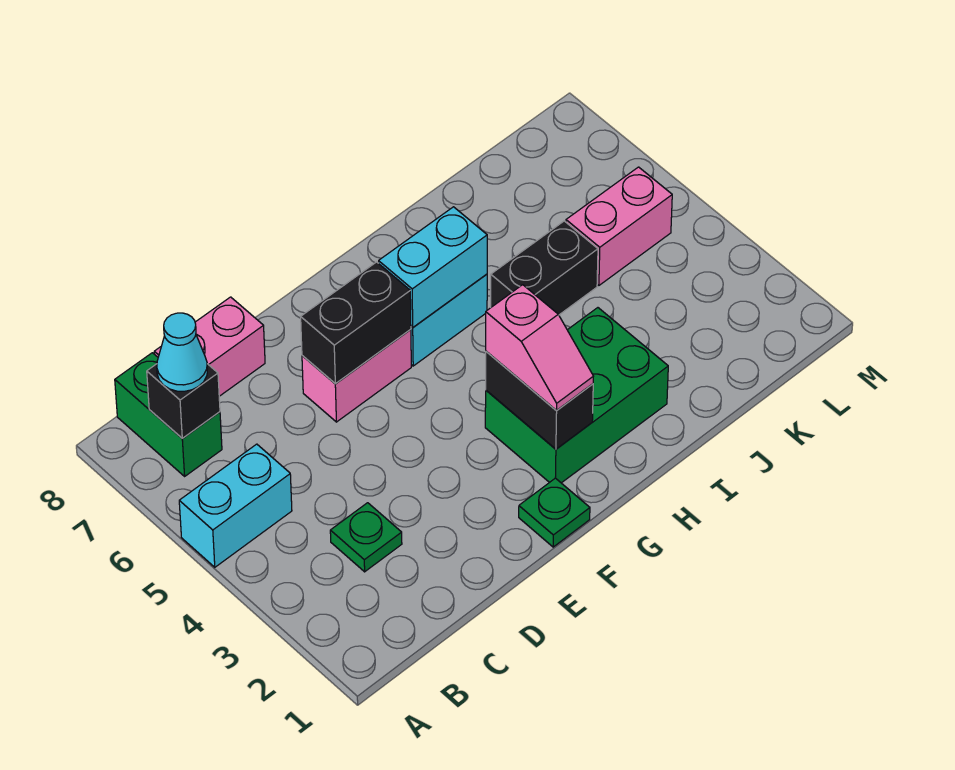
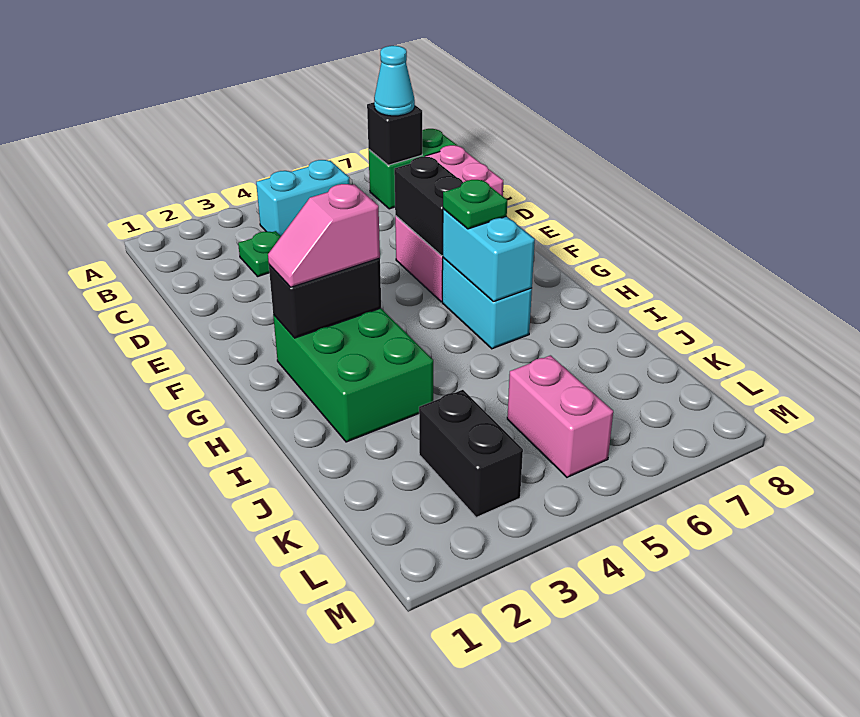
cyan brick A5:B5 level 1 -> cyan brick B4:B5 level 1
green plate F1 level 1 -> green plate G6 level 3
black brick I5:J5 level 1 -> black brick K3:L3 level 1

